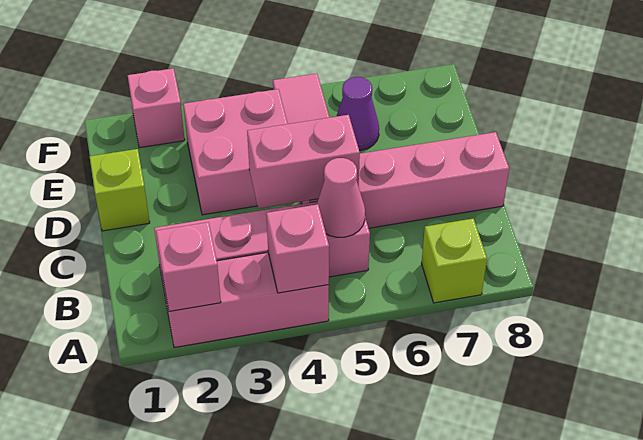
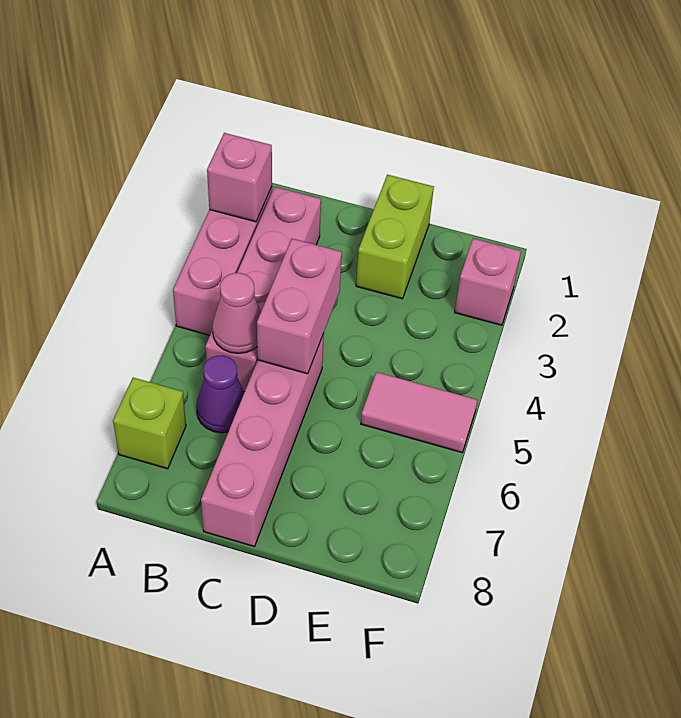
pink brick A4 level 2 -> none
lime brick D1 level 1 -> lime brick D1:D2 level 1
pink brick D3:E4 level 1 -> none
purple cone E6 level 1 -> purple cone B6 level 1

